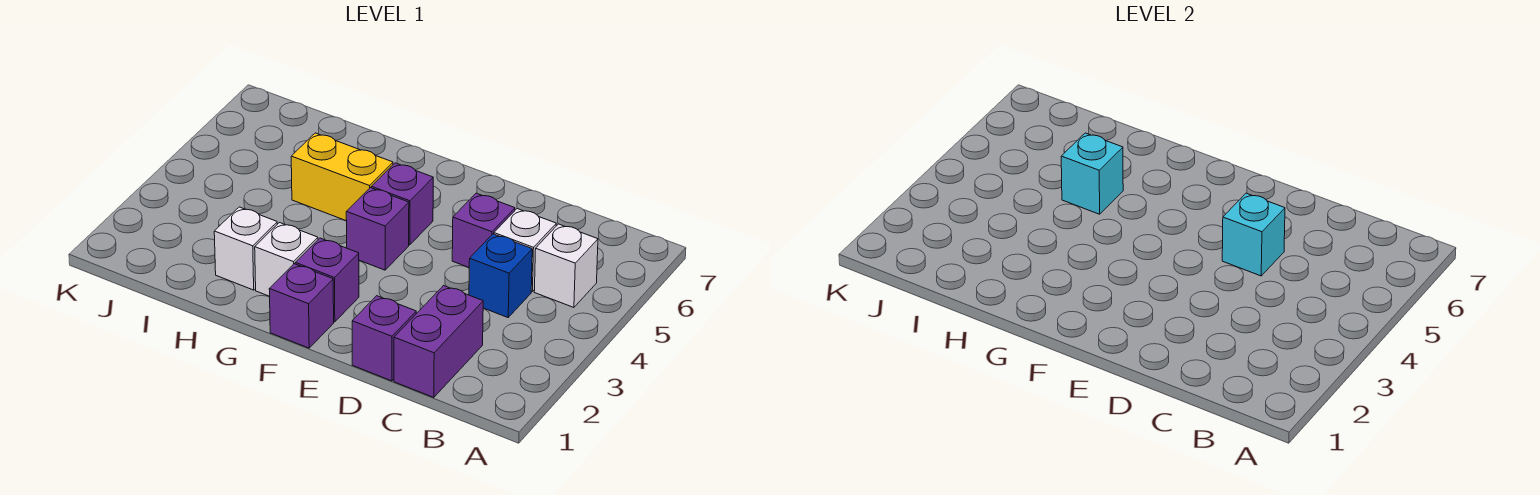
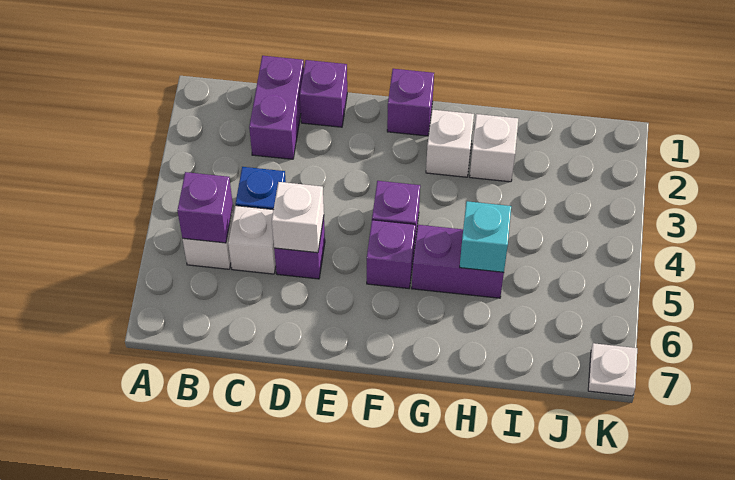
cyan brick D5 level 2 -> white brick D5 level 2
purple brick F2 level 1 -> purple brick B5 level 2
yellow brick G5:H5 level 1 -> purple brick G5:H5 level 1
none -> white plate K7 level 1

